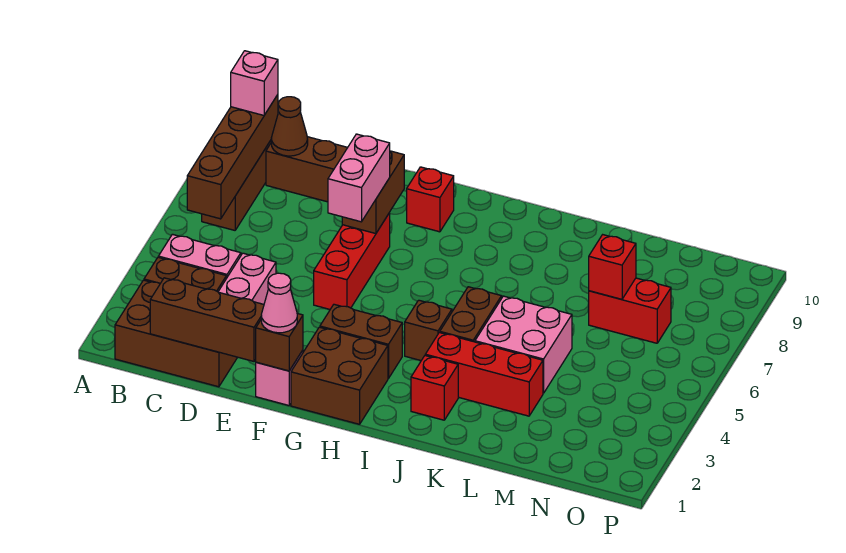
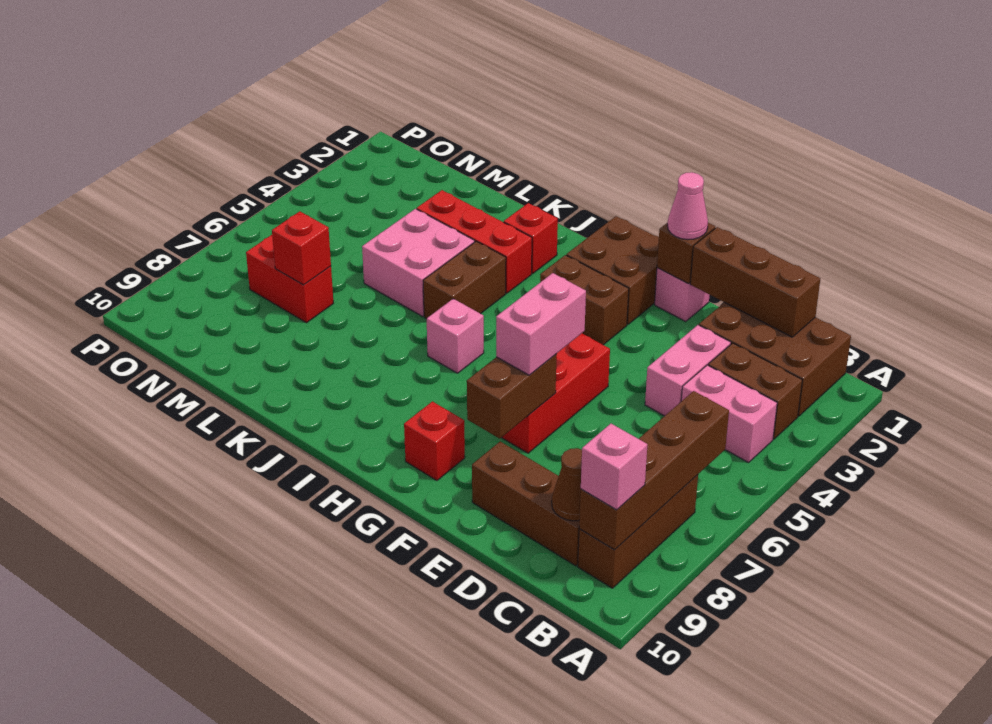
brown brick I4 level 1 -> none
none -> pink brick I6 level 1

